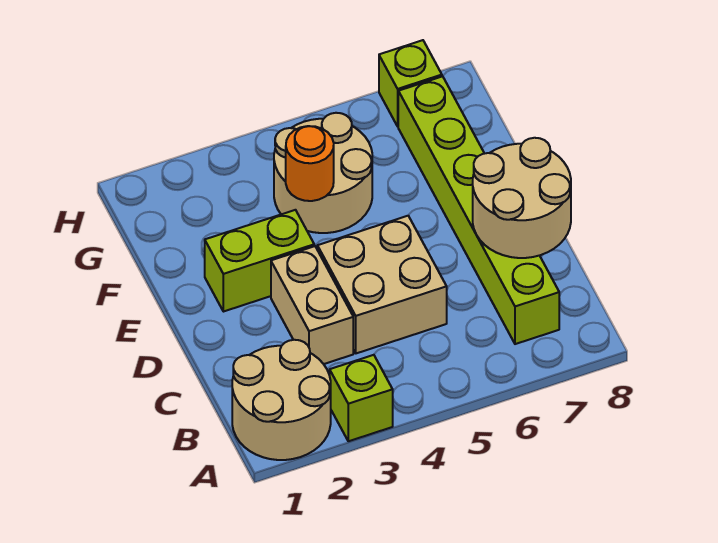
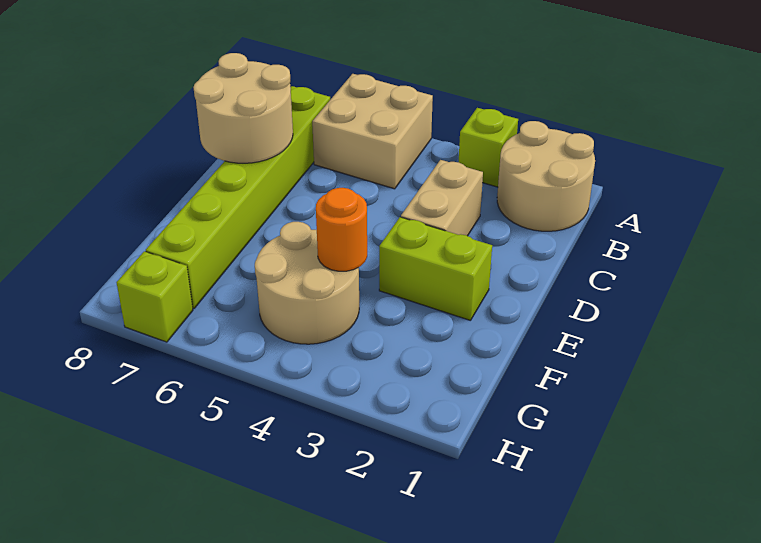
tan brick C4:D5 level 1 -> tan brick A5:B6 level 1

